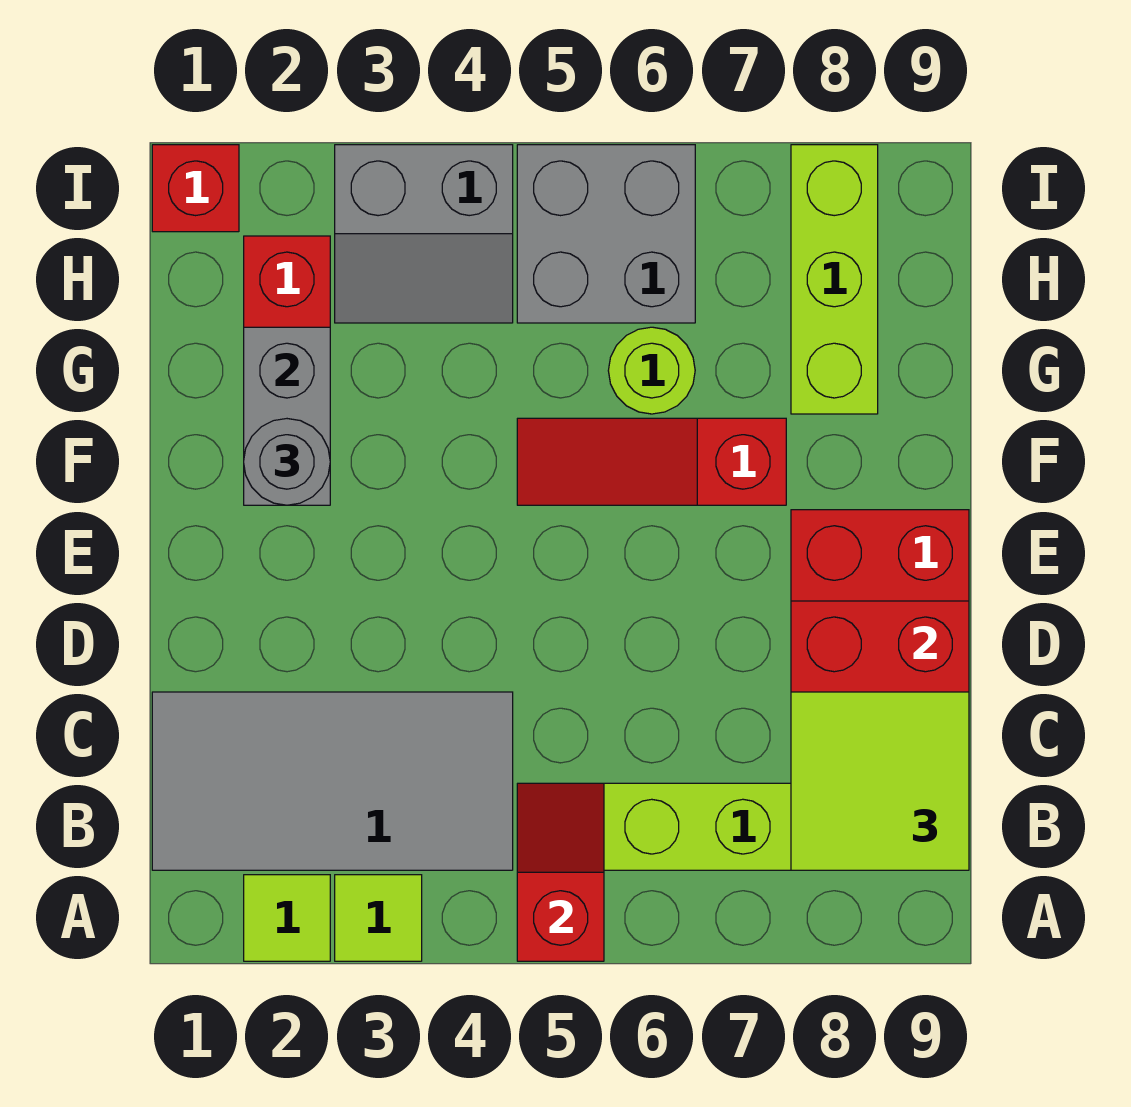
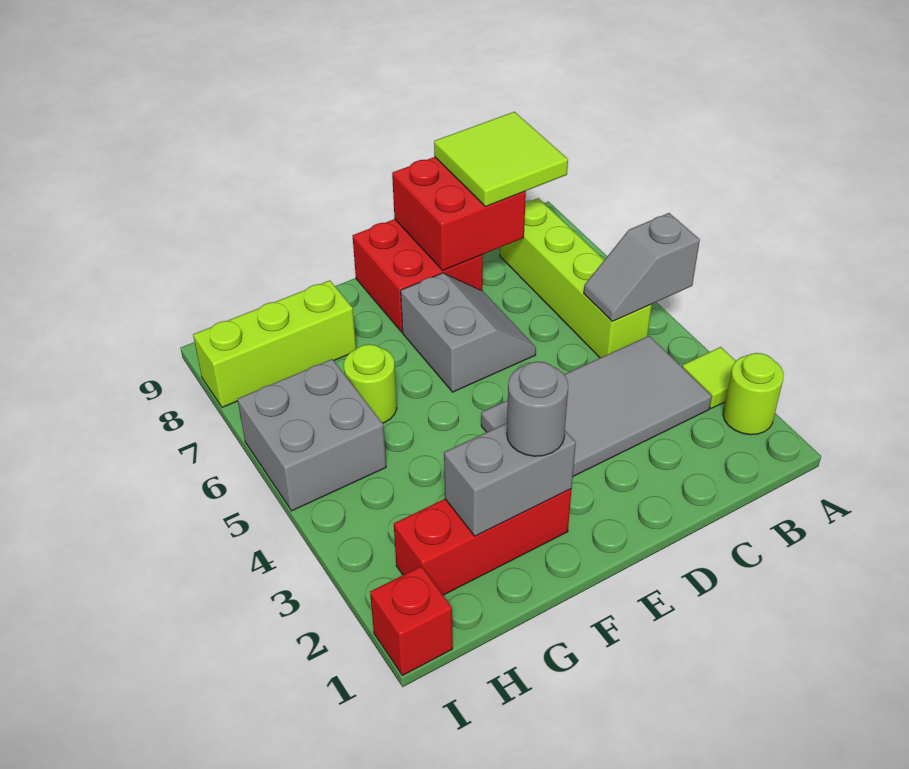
lime tile A2 level 1 -> lime round brick A2 level 1
red slope A5:B5 level 2 top A -> grey slope A5:B5 level 2 top A
grey tile B1:C4 level 1 -> grey tile B3:E4 level 1
red slope F5:F7 level 1 top 7 -> none
grey slope H3:I4 level 1 top I -> grey slope D6:E7 level 1 top E

